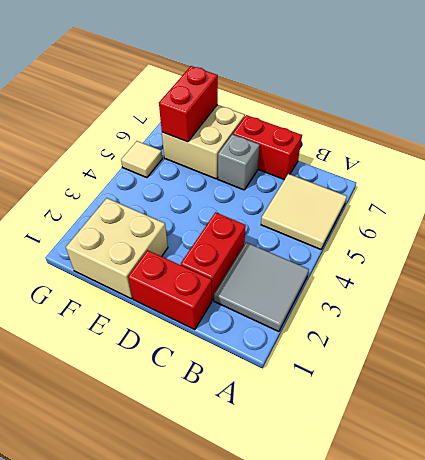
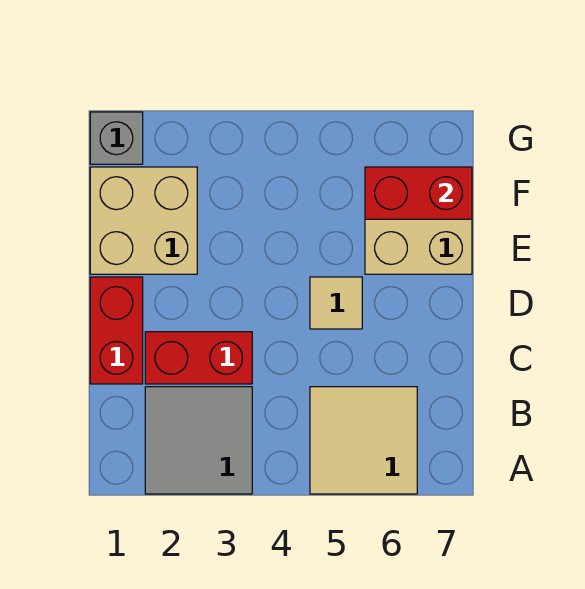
red brick C7:D7 level 1 -> none
grey brick D6 level 1 -> grey brick G1 level 1
tan tile G5 level 1 -> tan tile D5 level 1

